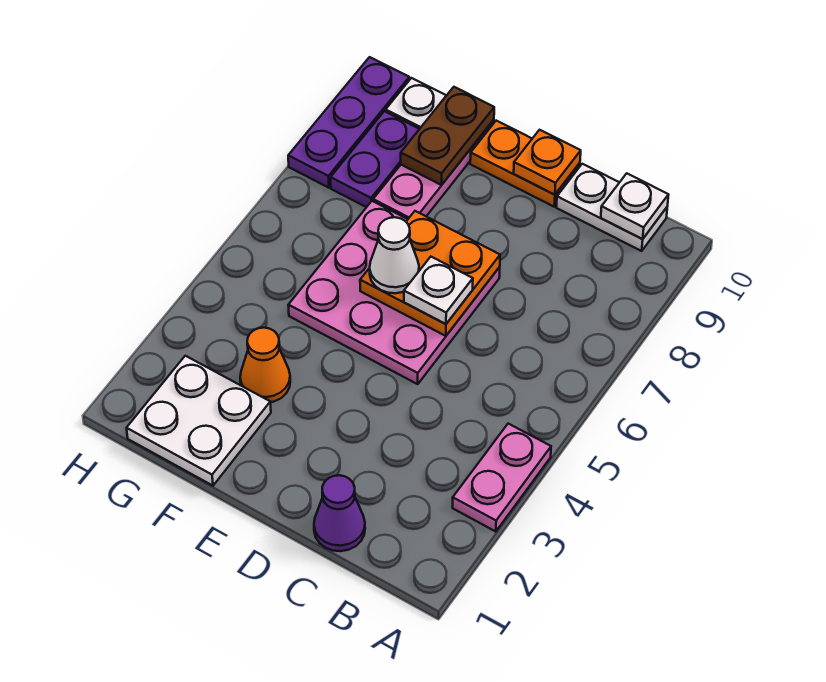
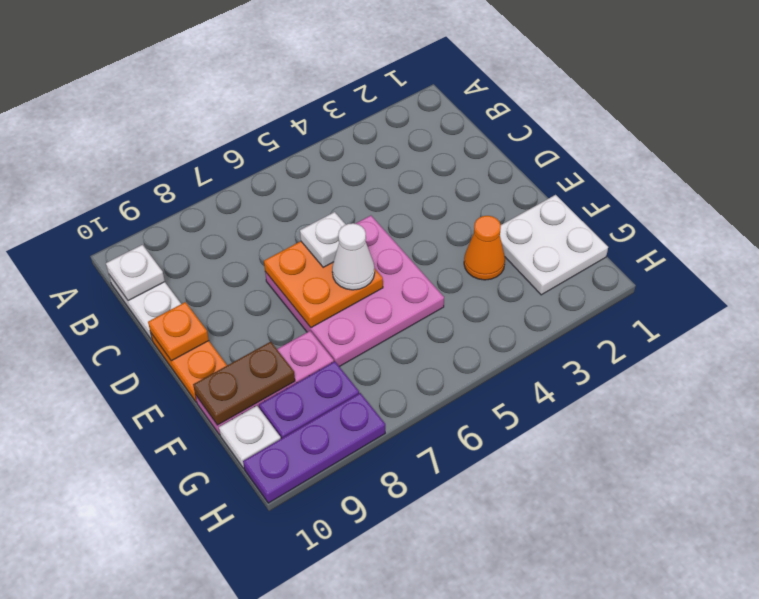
pink plate A3:A4 level 1 -> none
purple cone C1 level 1 -> none

